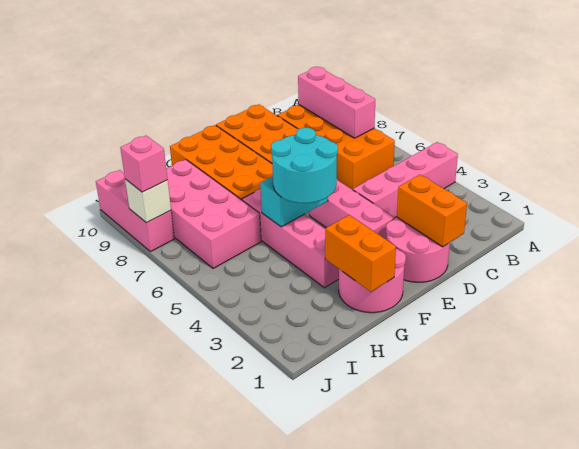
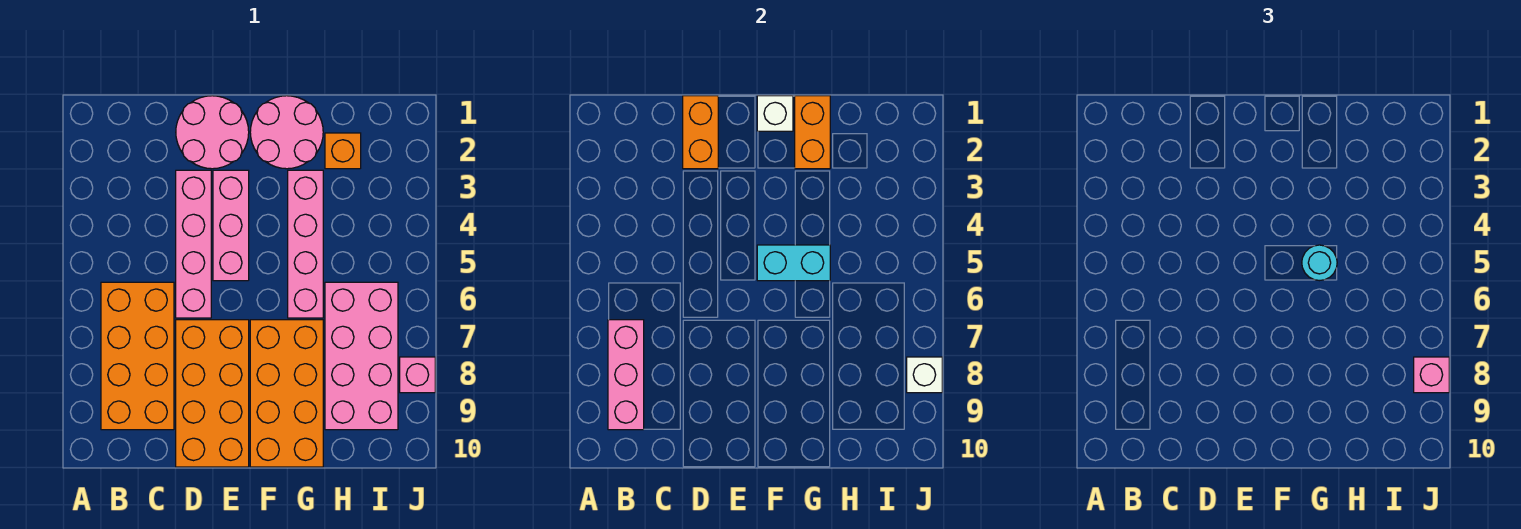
pink brick A4:D4 level 1 -> pink brick D3:D6 level 1
none -> white brick F1 level 2
cyan round brick F4:G5 level 3 -> cyan round brick G5 level 3
none -> orange brick H2 level 1
pink brick J8:J10 level 1 -> pink brick J8 level 1

